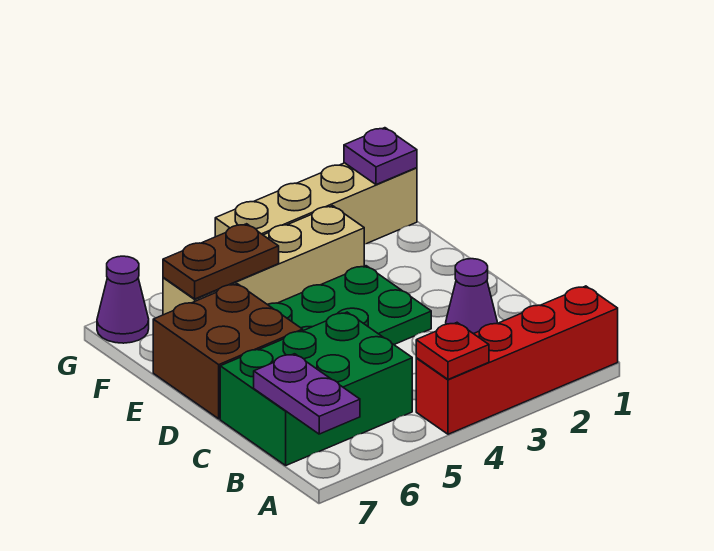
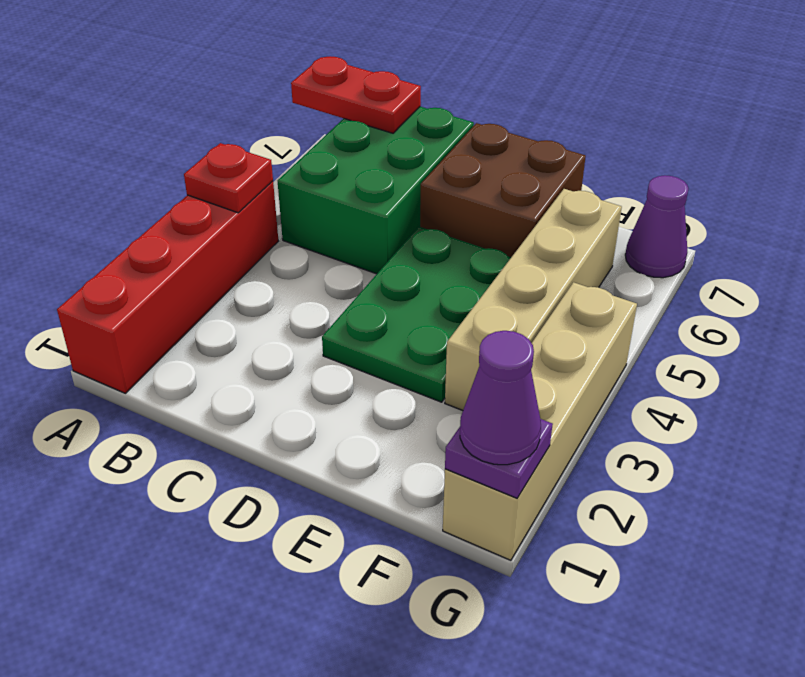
purple plate A7:B7 level 2 -> red plate A7:B7 level 2
purple cone C2 level 1 -> purple cone G1 level 3
brown plate F5:F6 level 2 -> none

